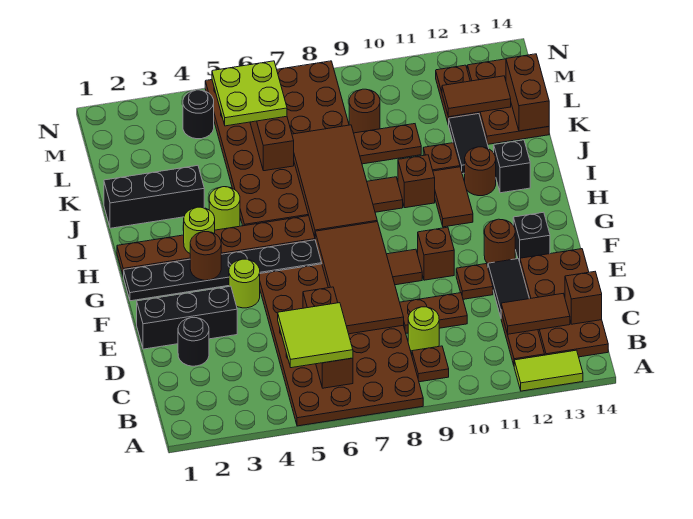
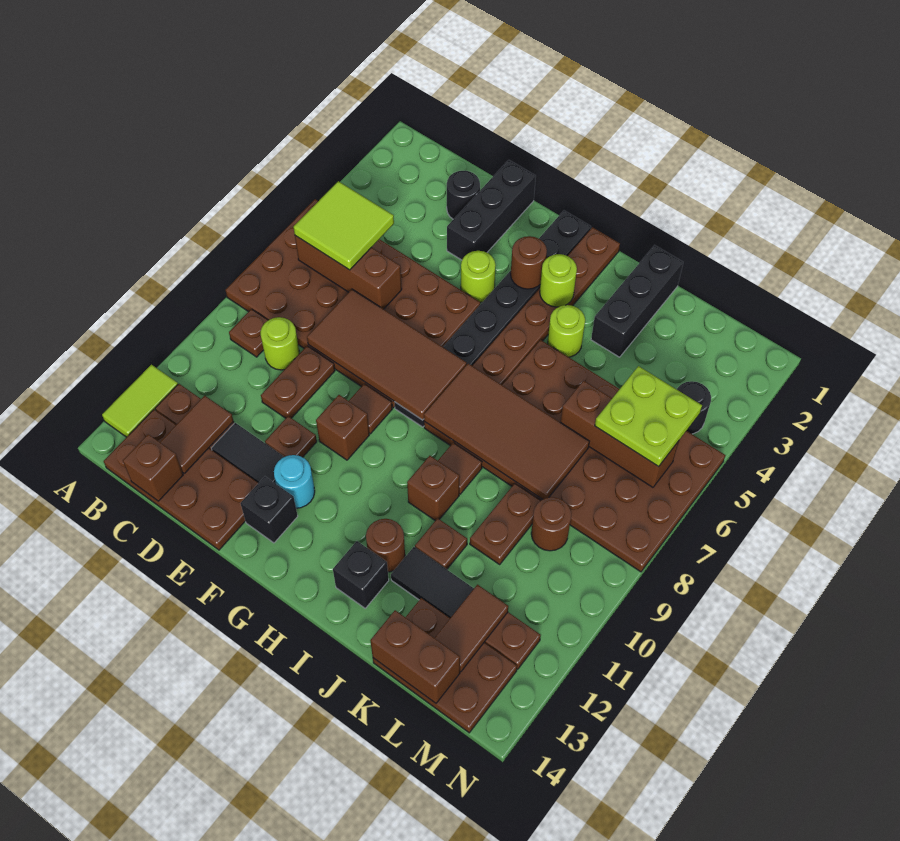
brown round brick F12 level 1 -> cyan round brick F12 level 1
brown tile H11:I11 level 1 -> none

